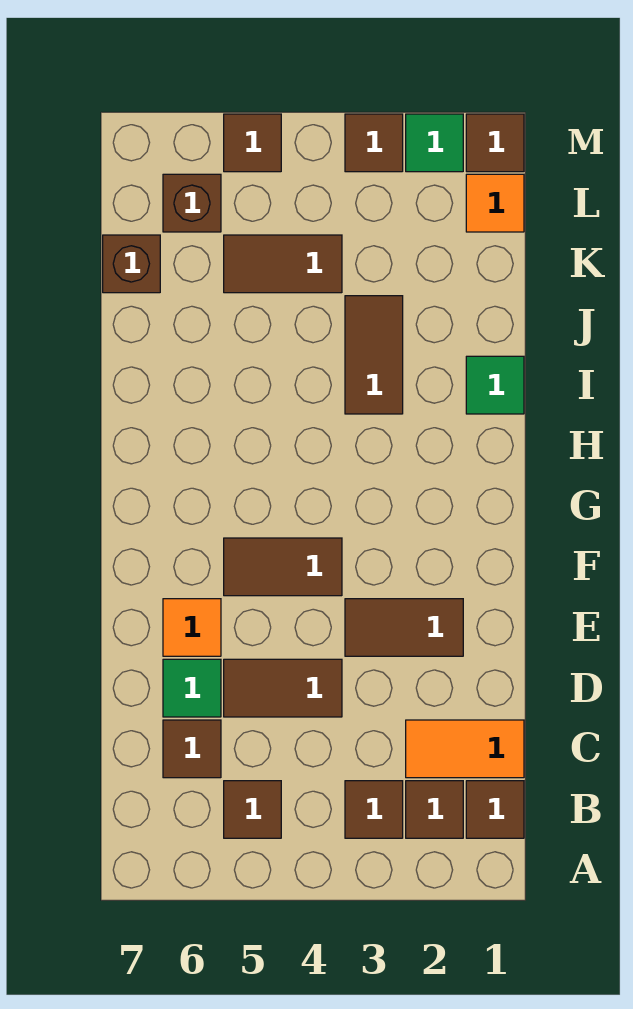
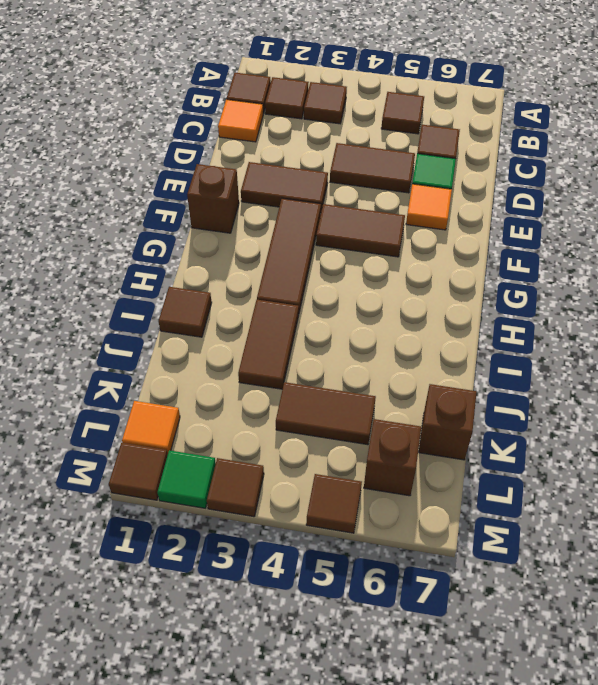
orange tile C1:C2 level 1 -> orange tile C1 level 1
none -> brown brick F1 level 1
none -> brown tile F3:H3 level 1
green tile I1 level 1 -> brown tile I1 level 1

